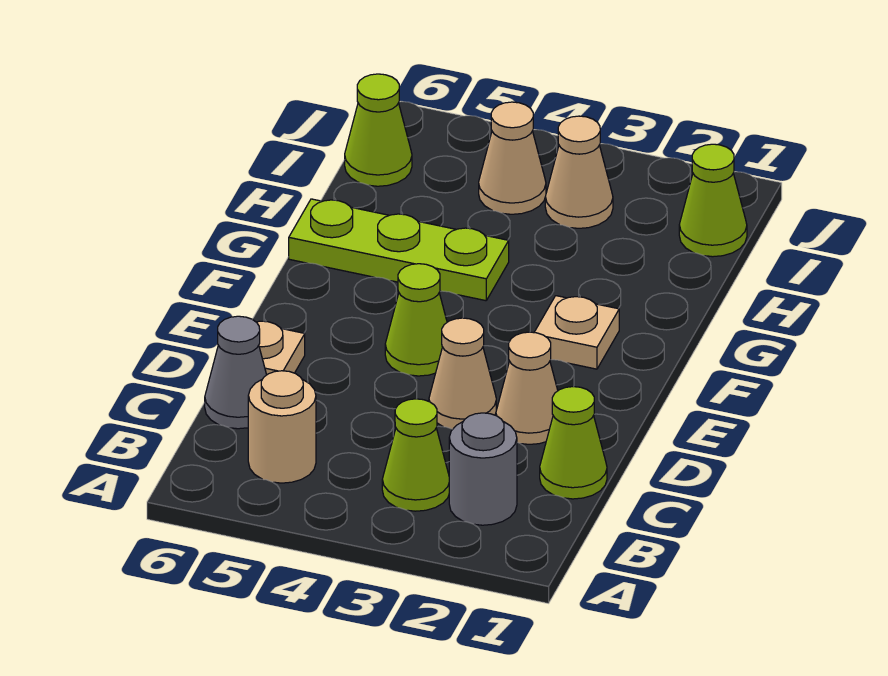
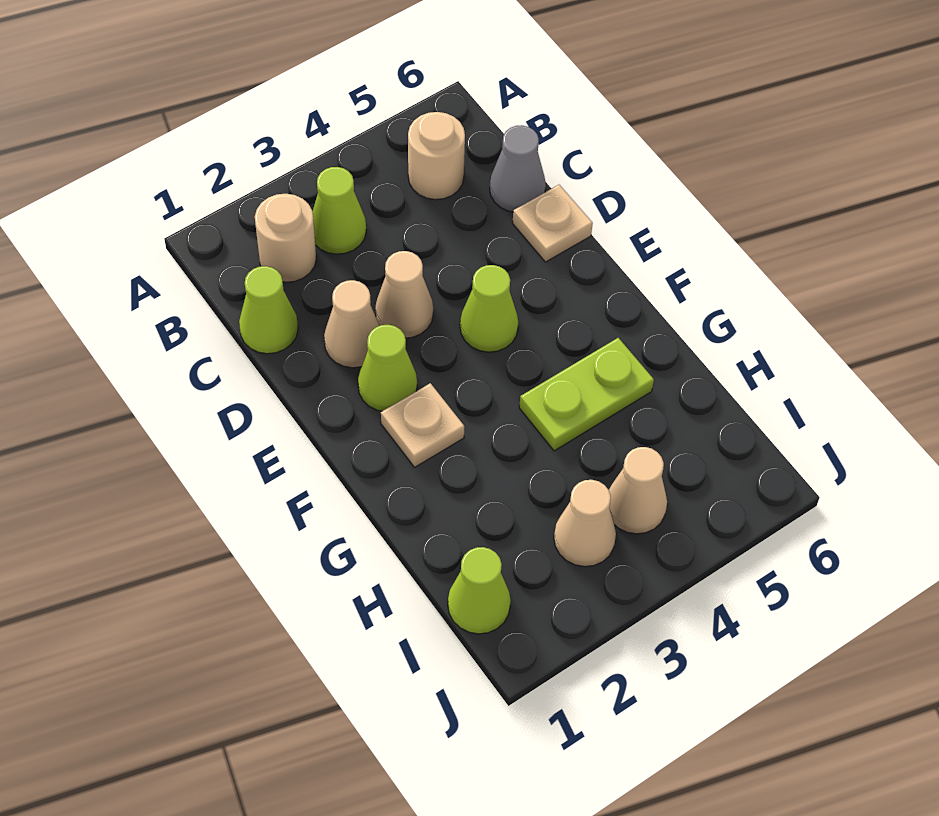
grey round brick B2 level 1 -> tan round brick B2 level 1
lime plate G4:G6 level 1 -> lime plate G4:G5 level 1
lime cone I6 level 1 -> lime cone E2 level 1

